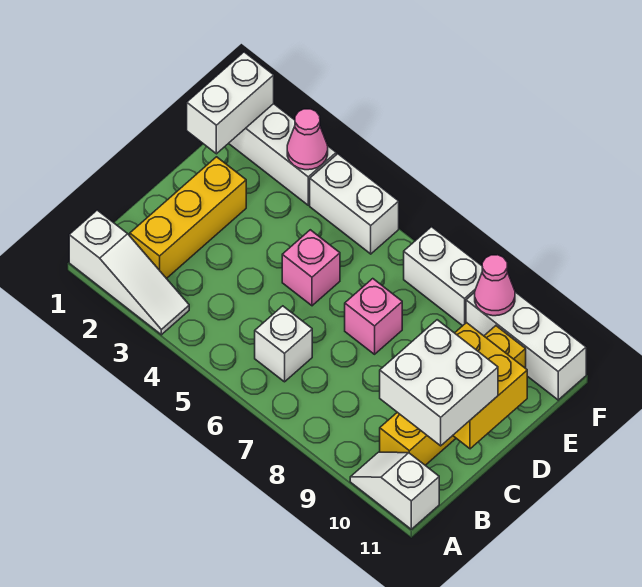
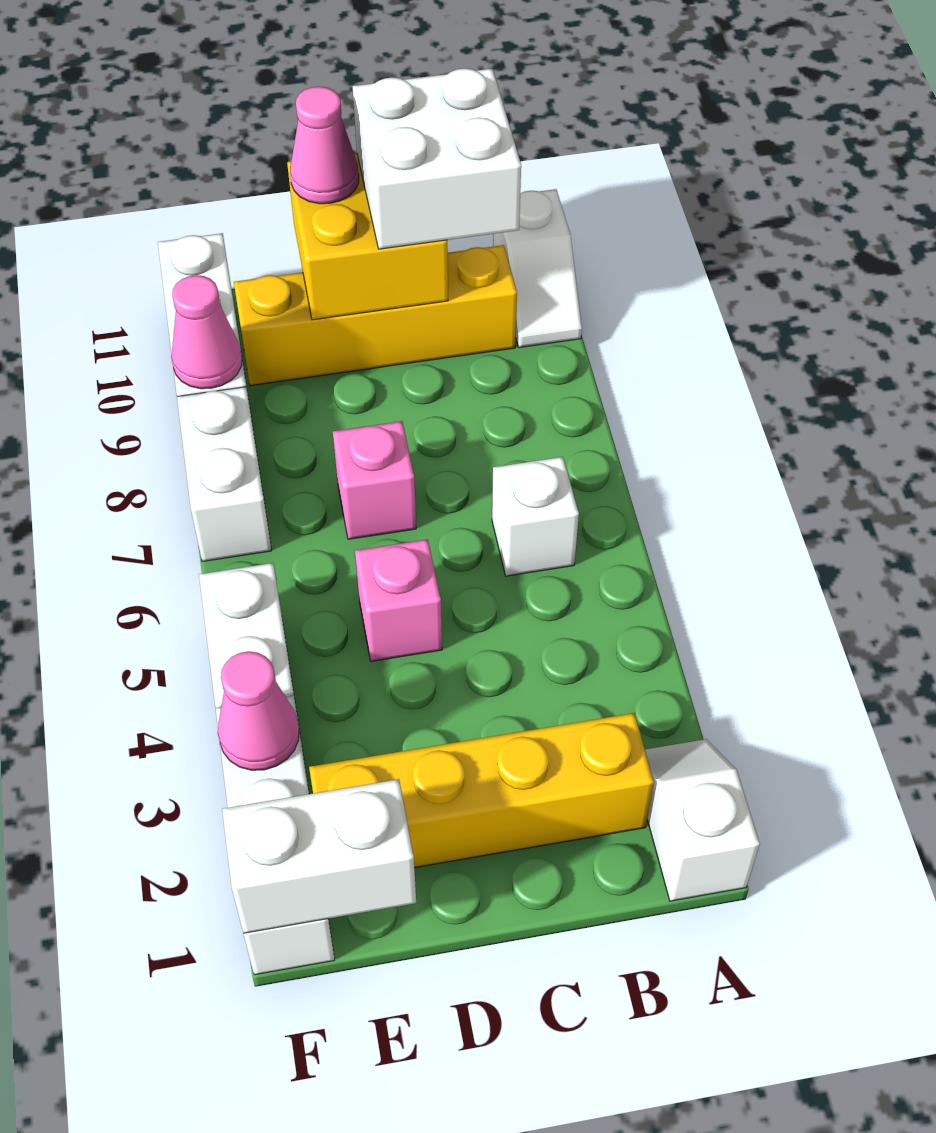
white slope A1:A3 level 1 top 1 -> white slope A1:A2 level 1 top 1
yellow brick B2:D2 level 1 -> yellow brick B2:E2 level 1
none -> pink cone D11 level 3

